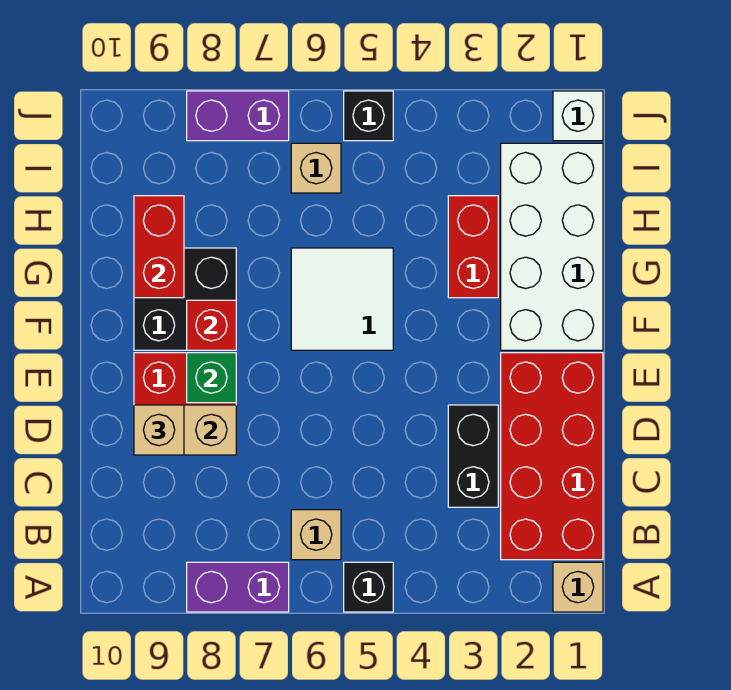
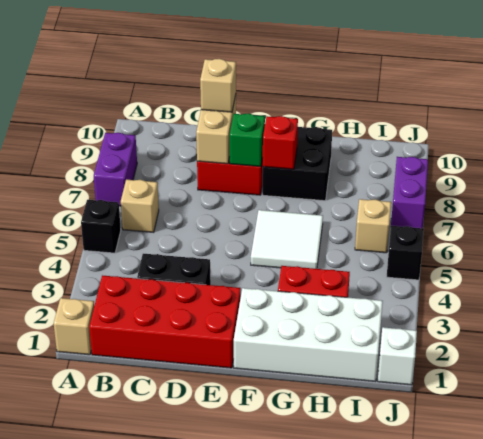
red brick G9:H9 level 2 -> none

